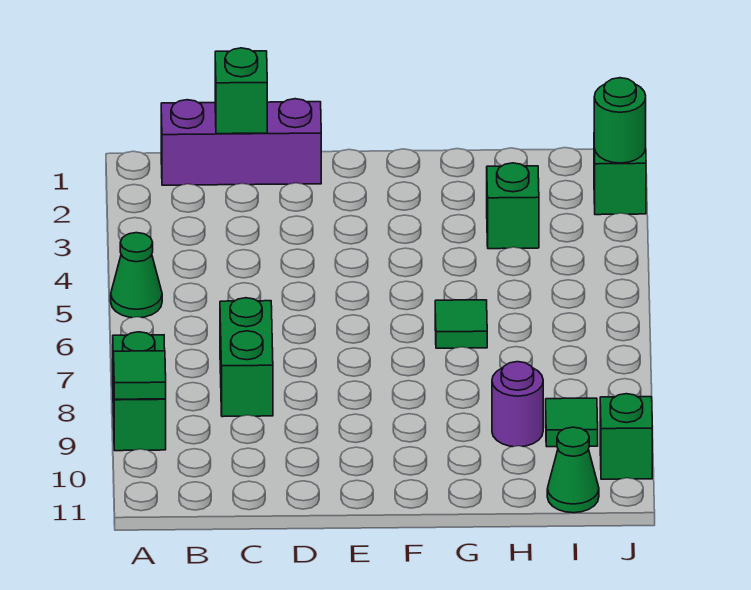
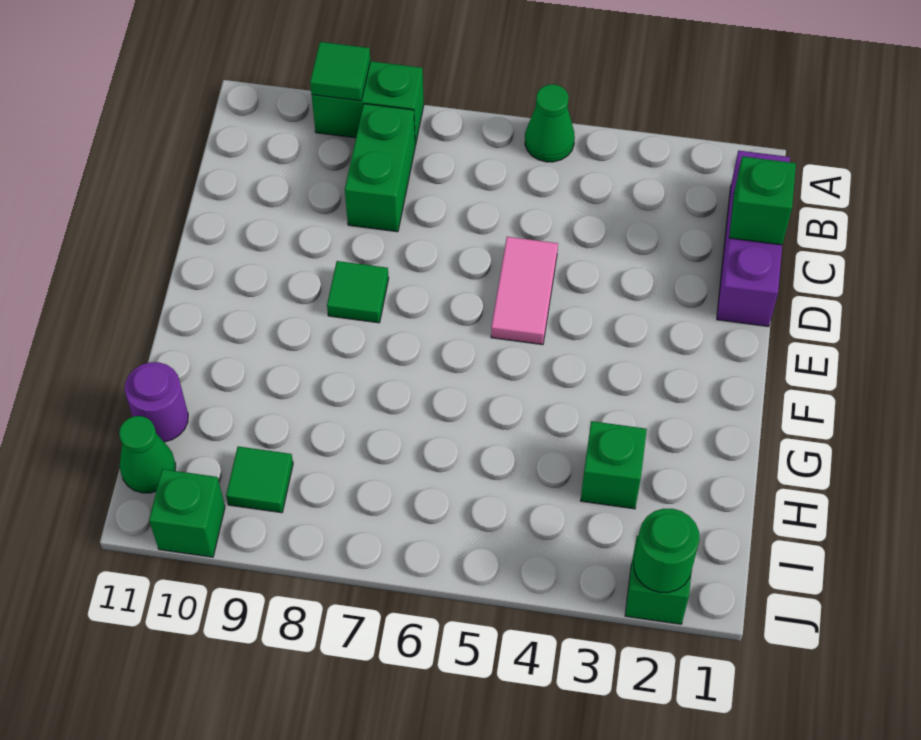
green brick C7:C8 level 1 -> green brick B8:C8 level 1
none -> pink tile D5:E5 level 1
green tile G6 level 1 -> green tile E8 level 1
purple round brick H9 level 1 -> purple round brick H11 level 1

